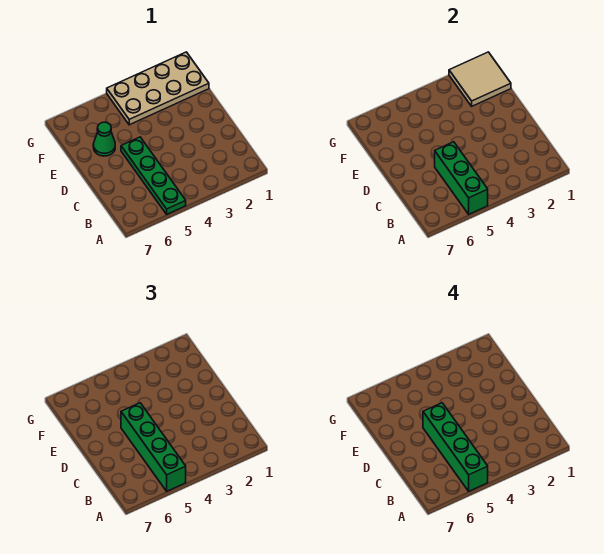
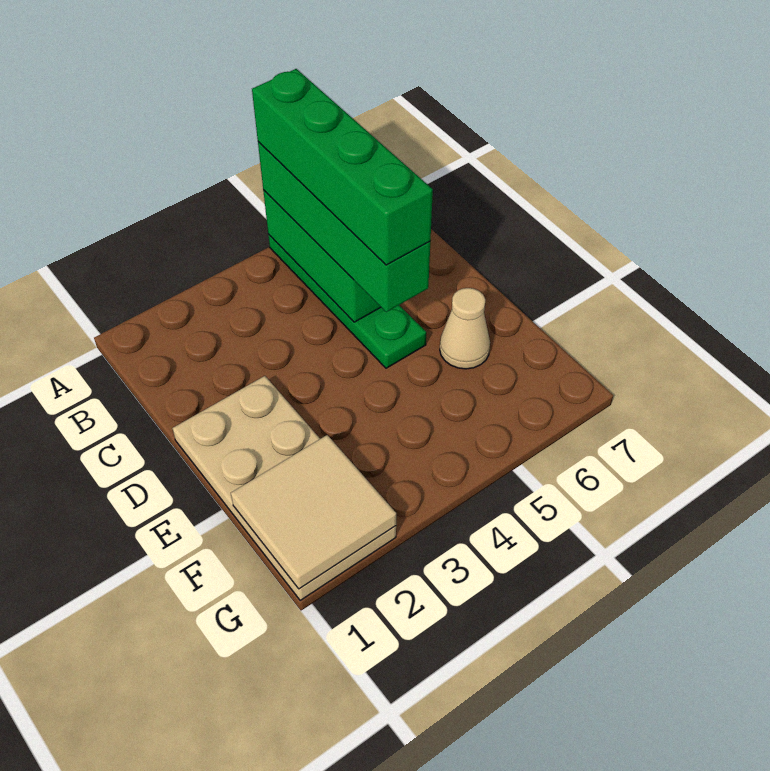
green cone E6 level 1 -> tan cone E6 level 1
tan plate F1:G4 level 1 -> tan plate D1:G2 level 1

